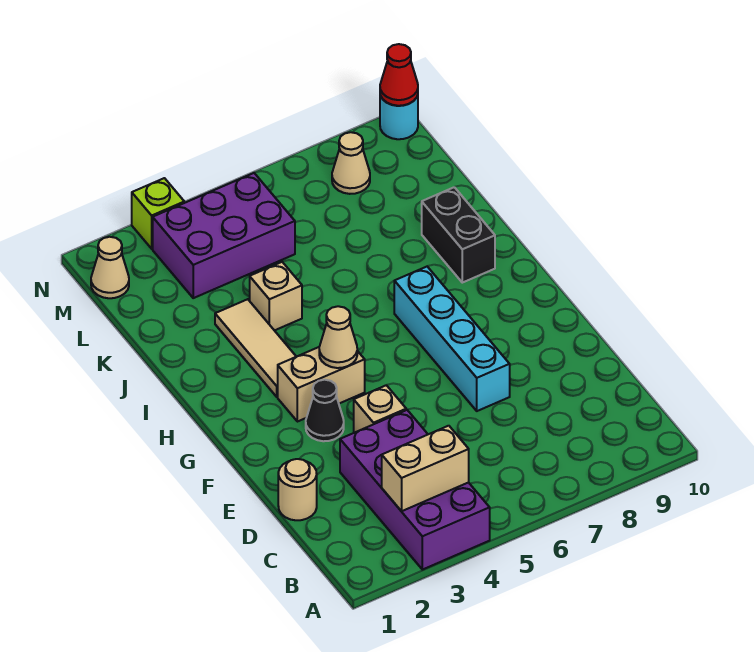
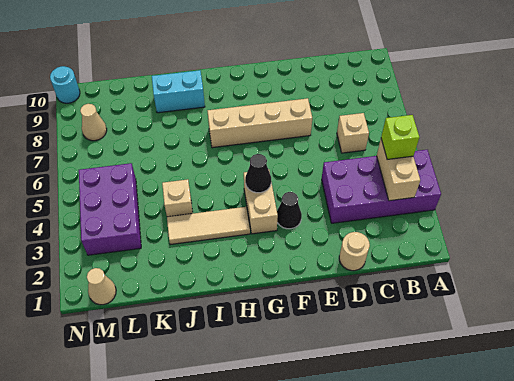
tan brick E4 level 1 -> tan brick C6 level 1
cyan brick E7:H7 level 1 -> tan brick E7:H7 level 1
tan cone G4 level 2 -> black cone G4 level 2
black brick I9:J9 level 1 -> cyan brick I9:J9 level 1
lime brick N3 level 1 -> lime brick B4 level 3
red cone N10 level 2 -> none

